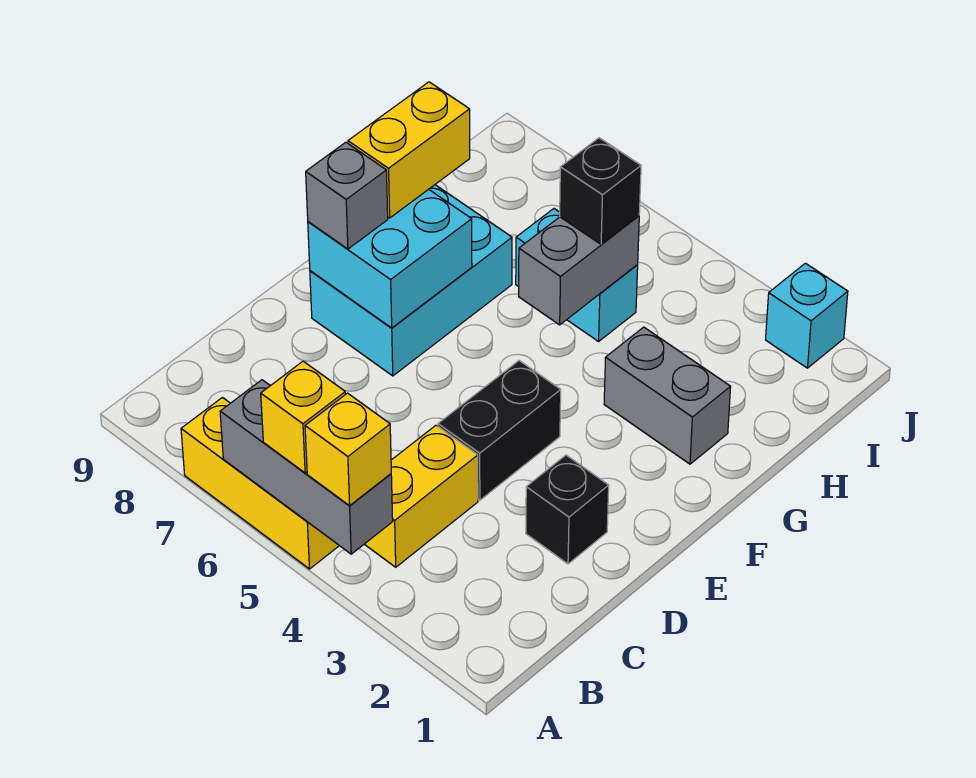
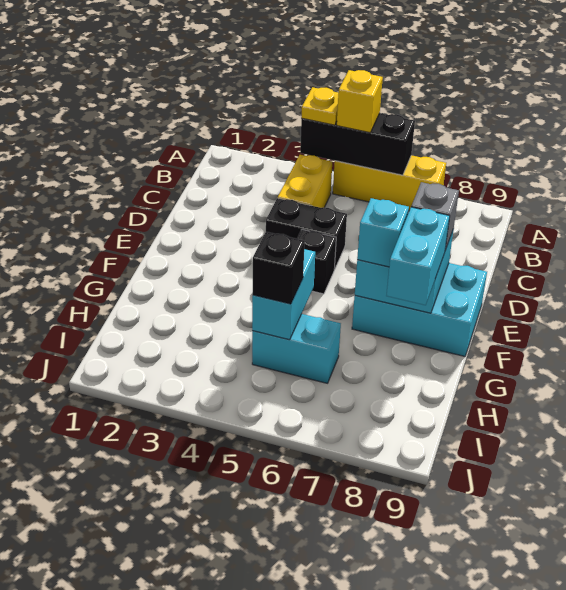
grey brick A4:A6 level 2 -> black brick A4:A6 level 2
yellow brick A4 level 3 -> yellow plate A4 level 3
black brick D2 level 1 -> black brick E5 level 1
black brick D4:E4 level 1 -> black brick D4:D5 level 1
cyan brick E7:G8 level 1 -> cyan brick E7:F9 level 1
yellow brick F8:G8 level 3 -> cyan brick F8:G8 level 3
grey brick G2:G3 level 1 -> none
grey brick G5:H5 level 2 -> cyan brick G5:H5 level 2
cyan brick J2 level 1 -> cyan brick F7 level 3

